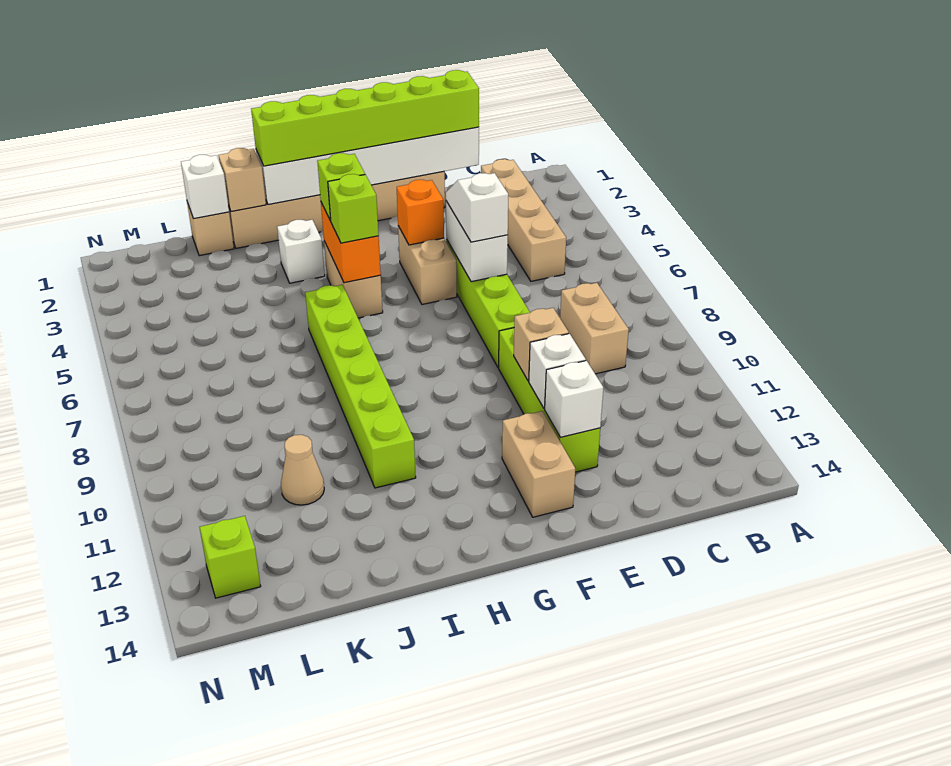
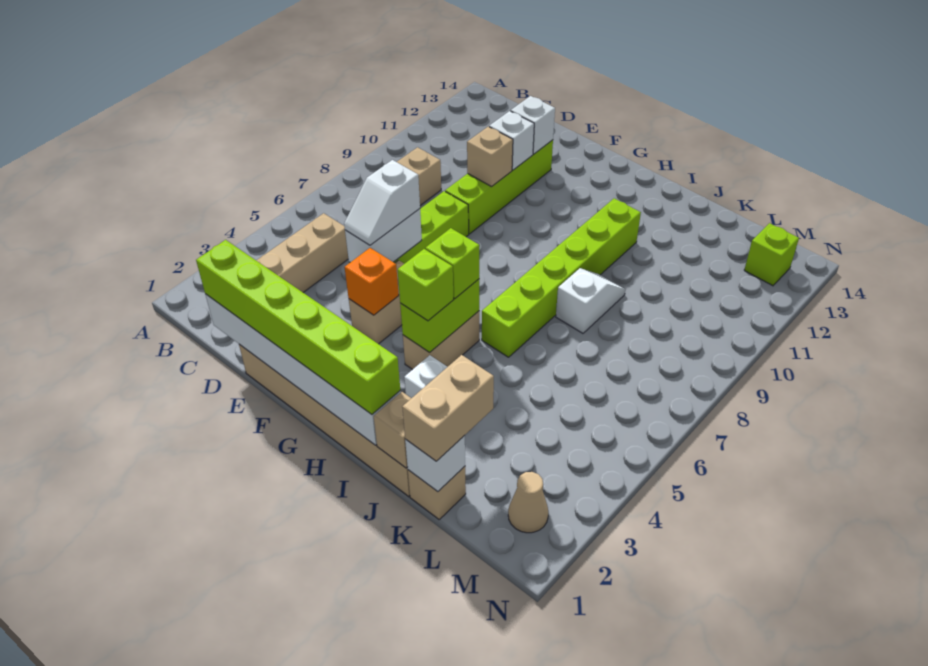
tan brick F12:F13 level 1 -> tan brick K1:K2 level 3
orange brick H4:H5 level 2 -> lime brick H4:H5 level 2
none -> white slope J8:J9 level 1 top 8
tan cone K11 level 1 -> tan cone M2 level 1

